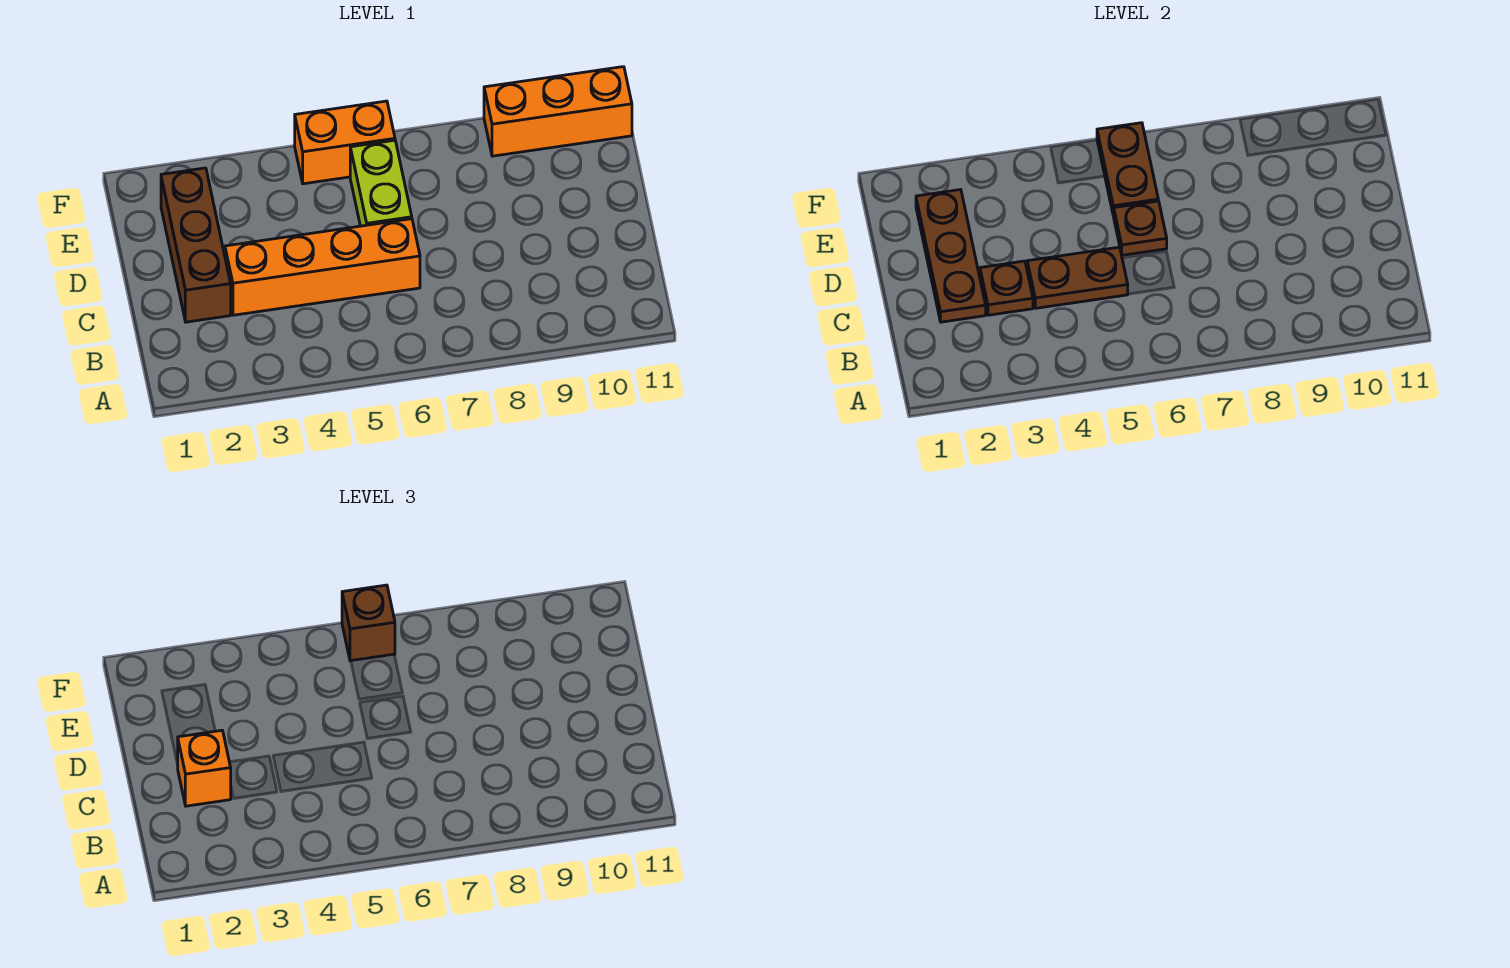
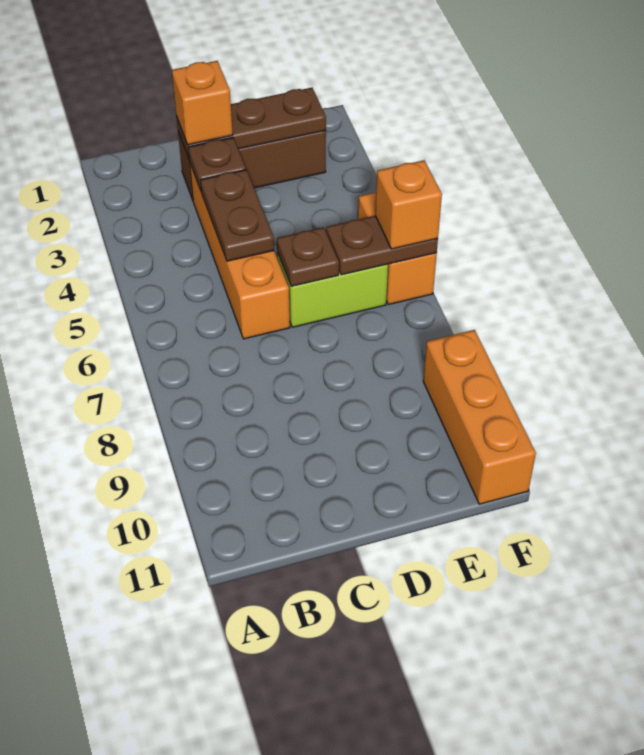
brown brick F6 level 3 -> orange brick F6 level 3

